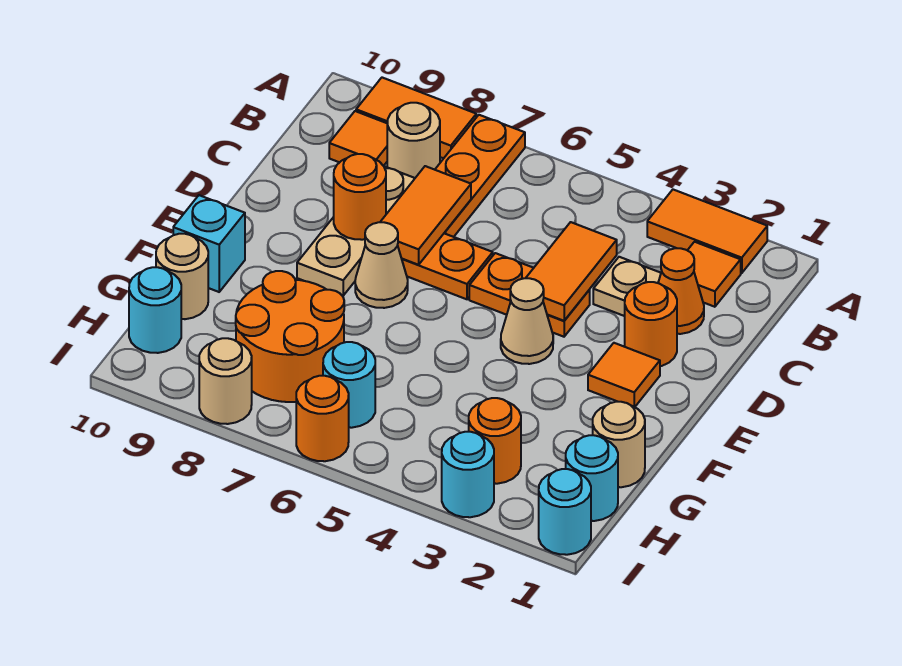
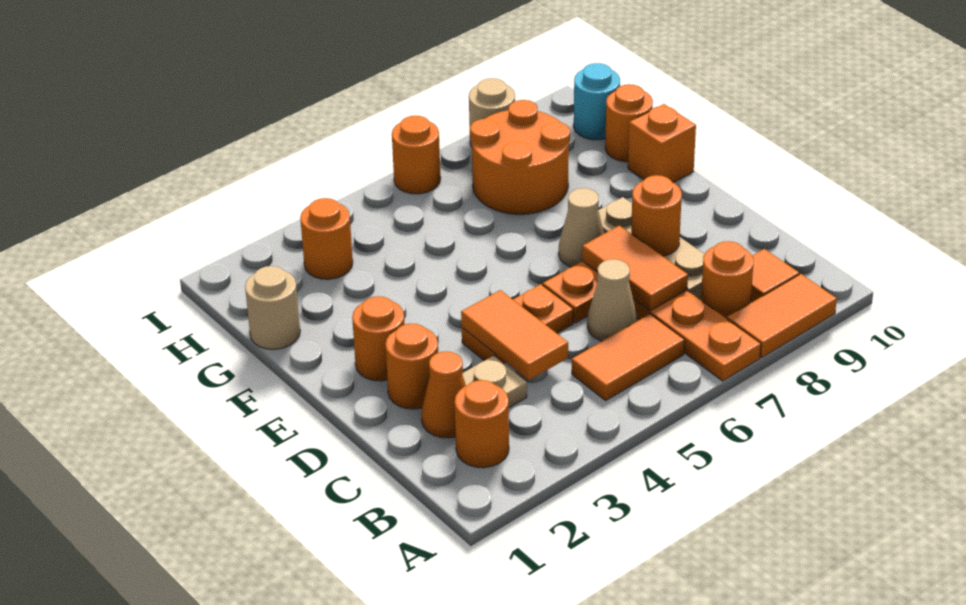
orange tile A2:A3 level 1 -> orange tile B5:B6 level 1
orange tile B2 level 1 -> orange round brick B2 level 1
tan round brick B8 level 1 -> orange round brick B8 level 1
orange tile E2 level 1 -> orange round brick E2 level 1
tan cone E4 level 1 -> tan cone C6 level 1
cyan brick F10 level 1 -> orange brick F10 level 1
tan round brick G10 level 1 -> orange round brick G10 level 1
cyan round brick H1 level 1 -> none
cyan round brick H6 level 1 -> none
cyan round brick I1 level 1 -> none
cyan round brick I3 level 1 -> none

